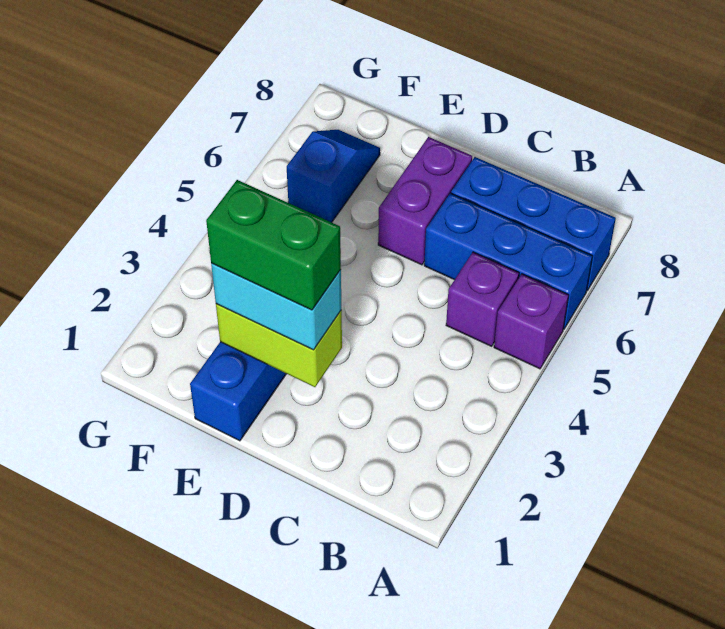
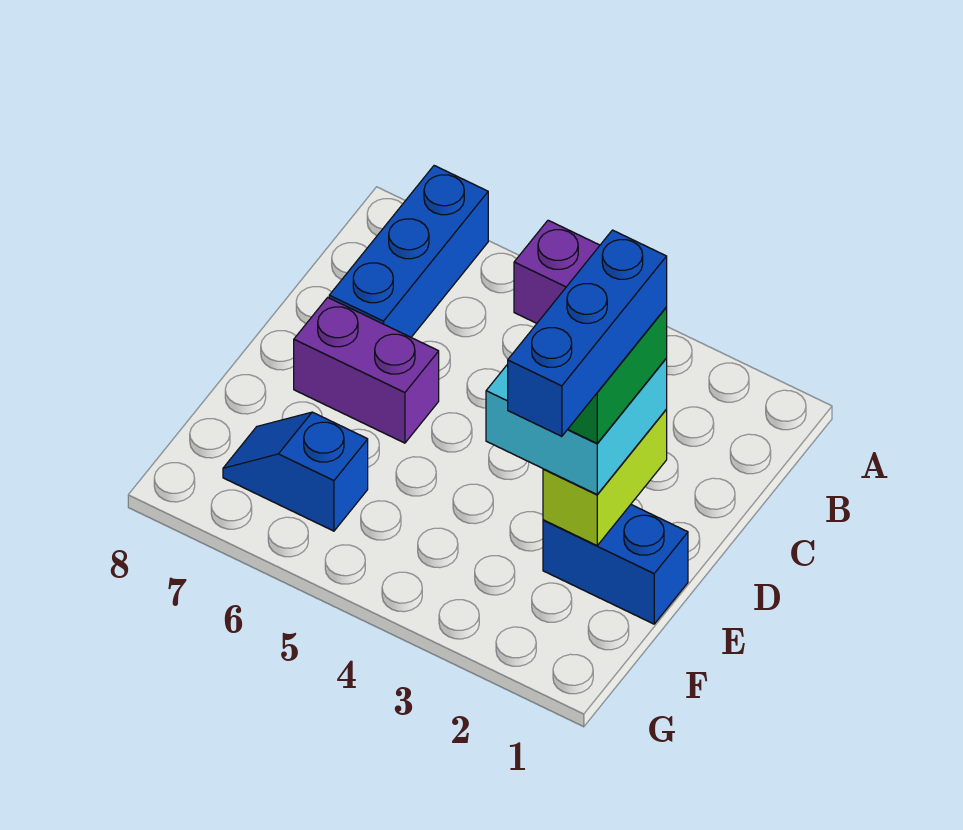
blue brick A6:C6 level 1 -> blue brick D2:F2 level 5
purple brick B5 level 1 -> none
cyan brick D2:E2 level 3 -> cyan brick D2:E3 level 3

